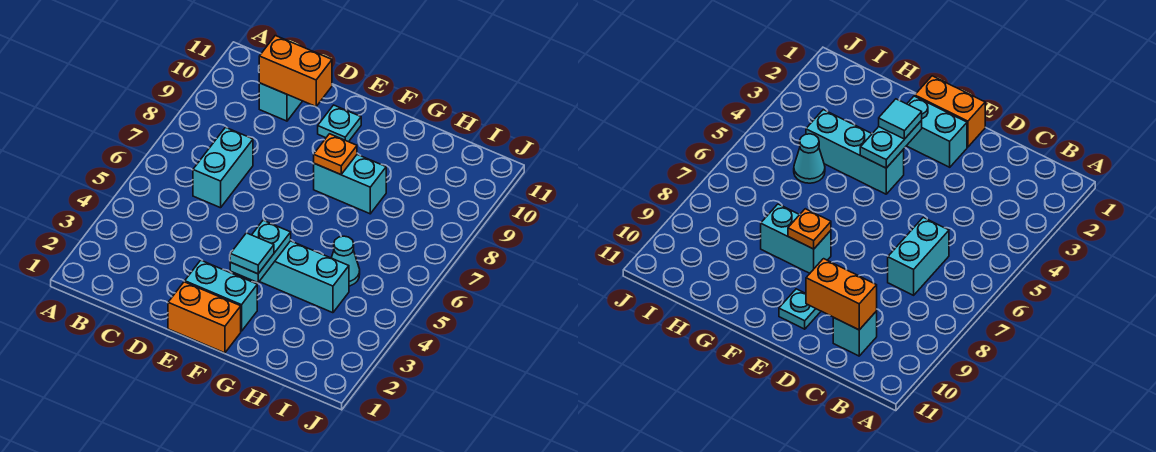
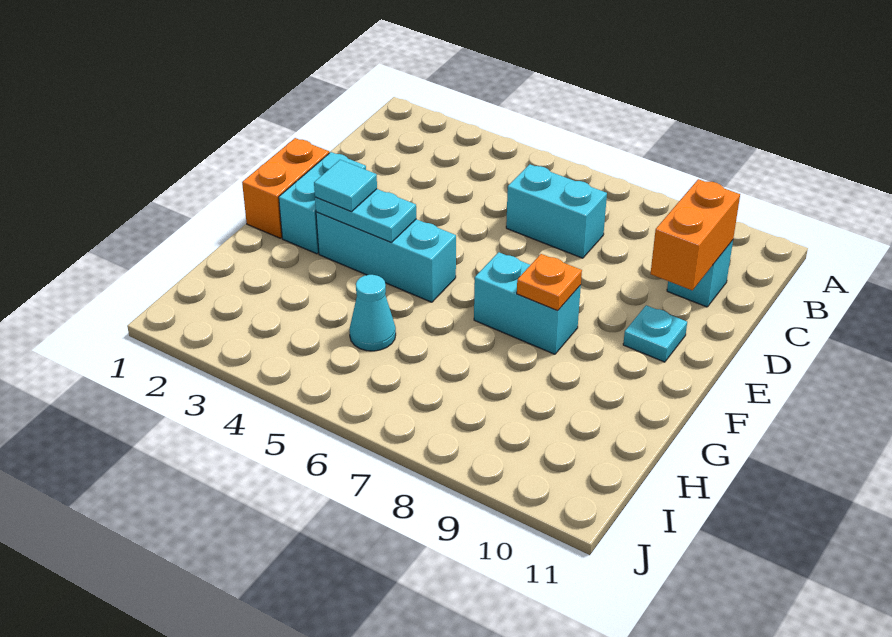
cyan brick F4:H4 level 1 -> cyan brick F3:F5 level 1
cyan brick F8:G8 level 1 -> cyan brick F7:F8 level 1

